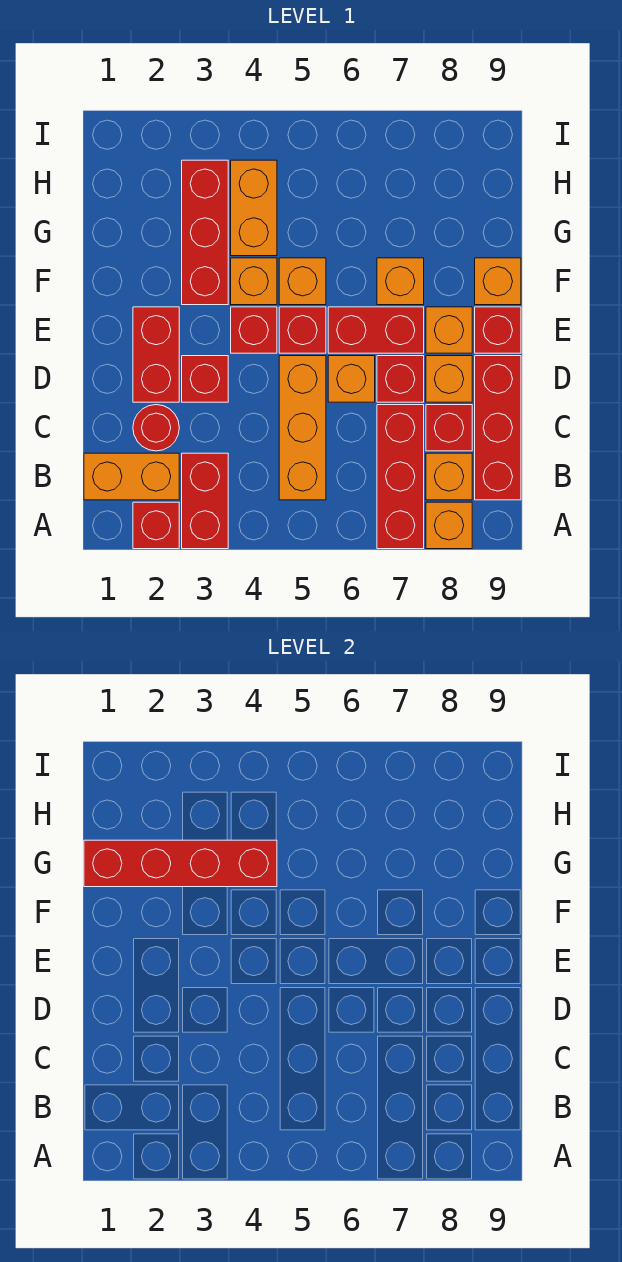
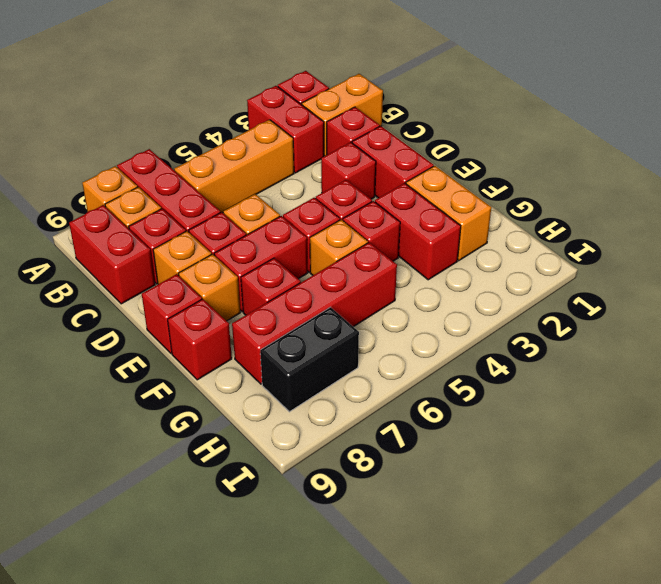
orange brick B5:D5 level 1 -> orange brick B4:B6 level 1
red brick B9:D9 level 1 -> red brick B9:C9 level 1
red round brick C2 level 1 -> red brick C2 level 1
red brick F3:H3 level 1 -> red brick F3:G3 level 1
orange brick F4 level 1 -> red brick F4 level 1
orange brick F7 level 1 -> red brick F7 level 1
orange brick F9 level 1 -> red brick F9 level 1
red brick G1:G4 level 2 -> red brick G5:G8 level 1
orange brick G4:H4 level 1 -> orange brick F2:G2 level 1
none -> black brick H7:H8 level 1

